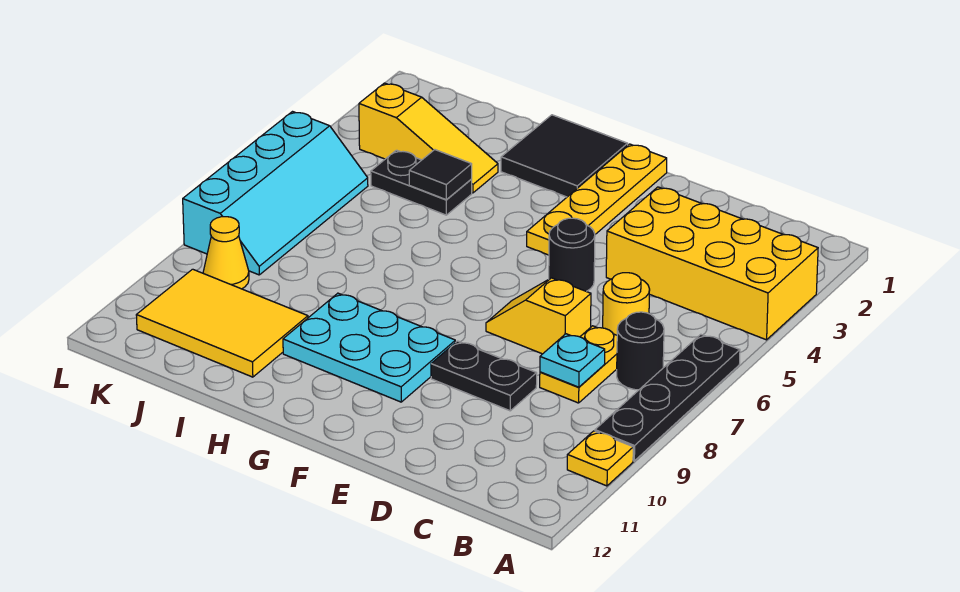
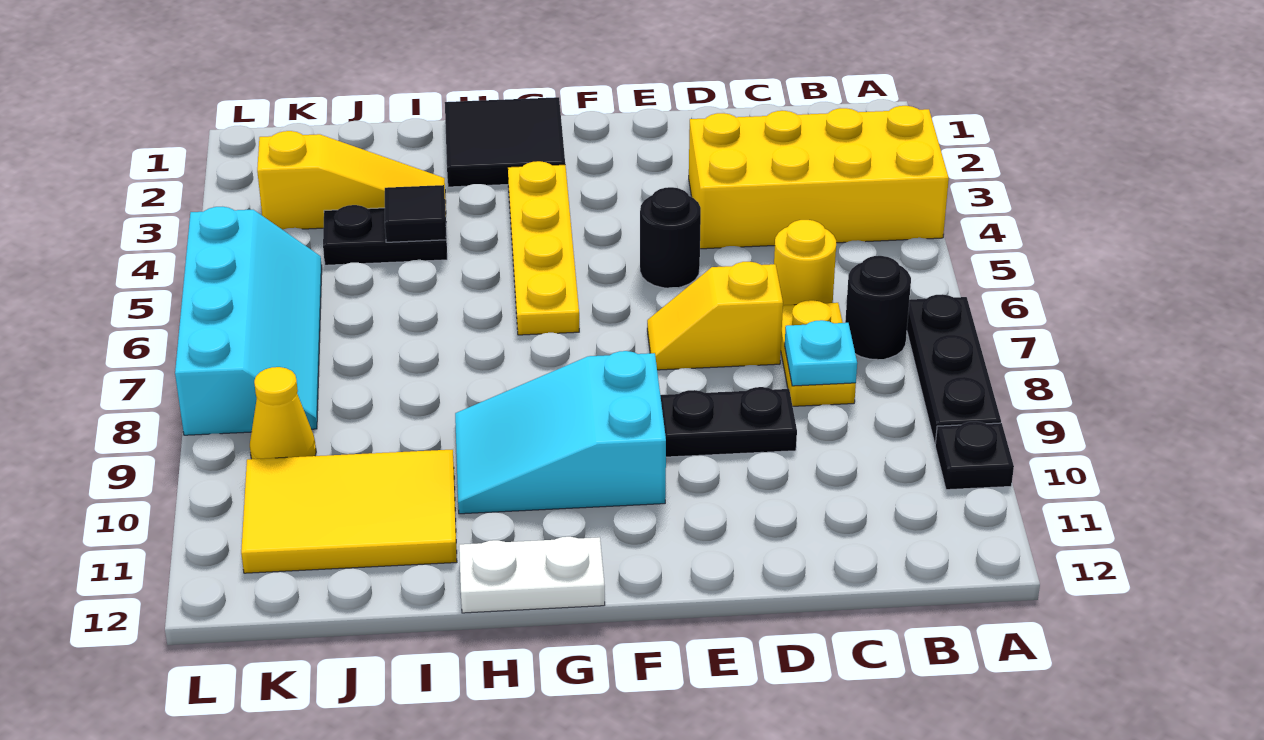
black plate A6:A9 level 1 -> black plate A7:A9 level 1
yellow plate A10 level 1 -> black plate A10 level 1
yellow plate F1:F4 level 1 -> yellow plate G3:G6 level 1
cyan plate F9:H10 level 1 -> cyan slope F9:H10 level 1 top F
none -> white plate G12:H12 level 1

